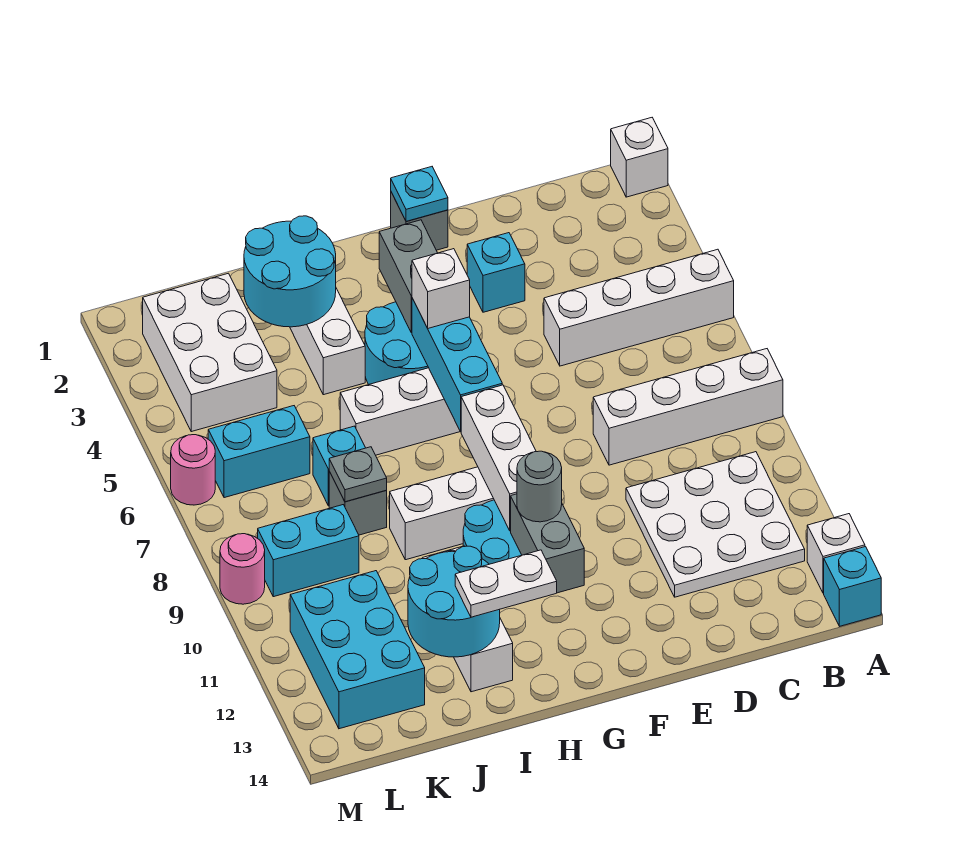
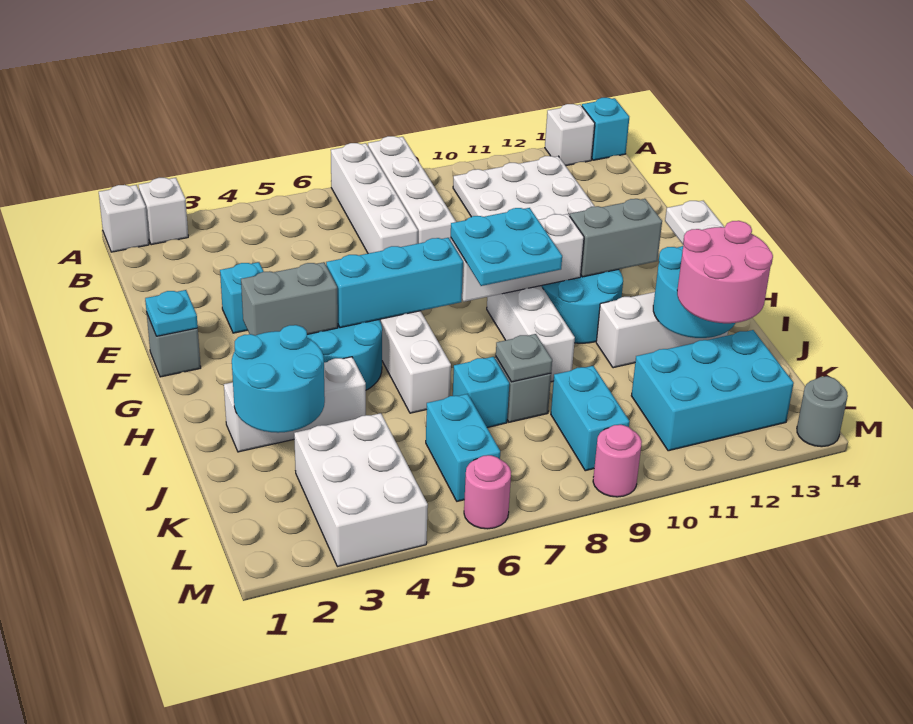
white brick A5:D5 level 1 -> white brick A7:D7 level 1
white brick G5 level 3 -> white brick A2 level 1
none -> cyan plate G8:H9 level 3
grey round brick G11 level 3 -> grey round brick M14 level 1
none -> pink round brick J12:K13 level 3
white brick K2:L4 level 1 -> white brick K3:M4 level 1

